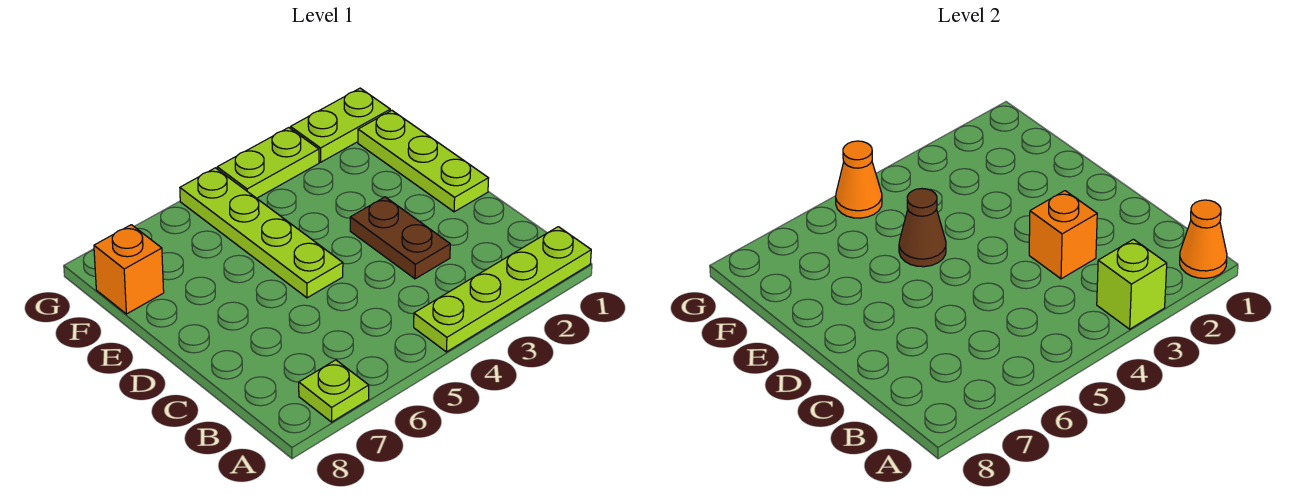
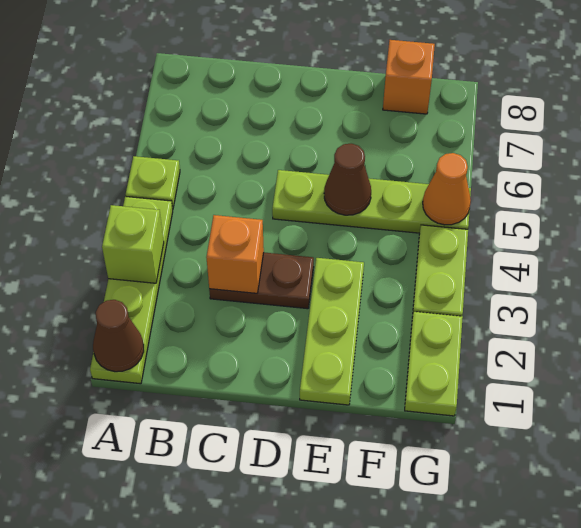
orange cone A1 level 2 -> brown cone A1 level 2
lime plate A7 level 1 -> lime plate A5 level 1
lime plate D1:F1 level 1 -> lime plate E1:E3 level 1

